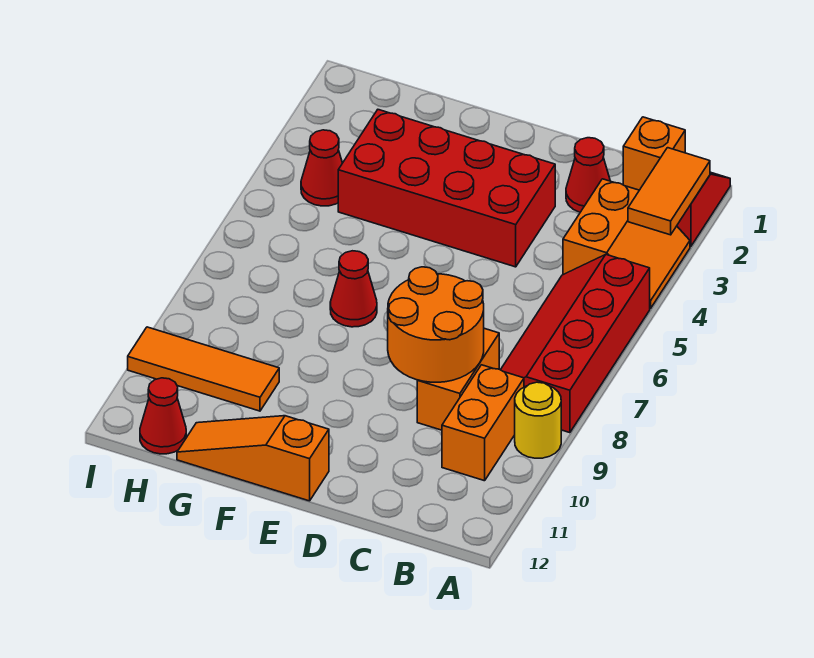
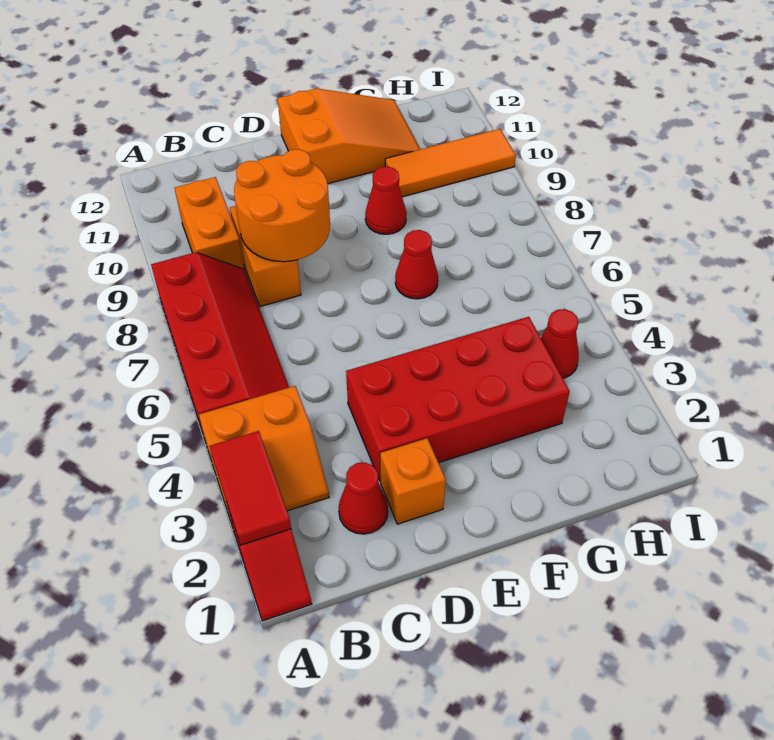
orange tile A2:A3 level 2 -> red tile A2:A3 level 2
orange slope A3:B4 level 1 top B -> orange slope A3:B4 level 1 top 4
yellow round brick A9 level 1 -> none
orange brick B1 level 1 -> orange brick D2 level 1
orange slope E12:G12 level 1 top E -> orange slope E11:G12 level 1 top E
red cone H12 level 1 -> red cone F9 level 1

